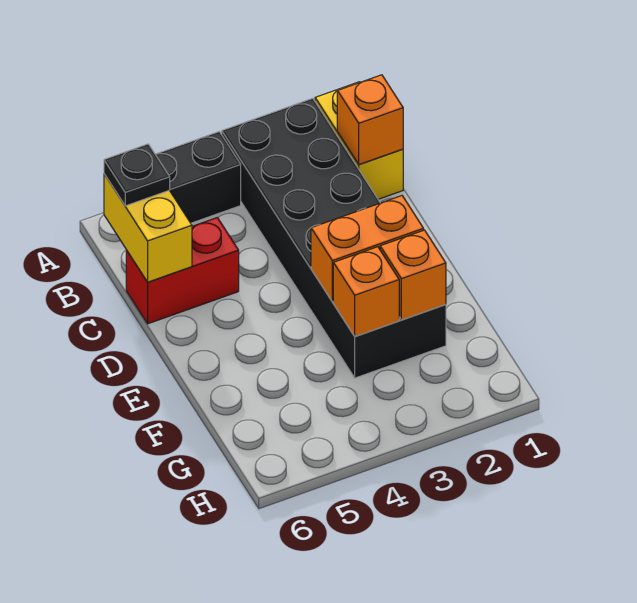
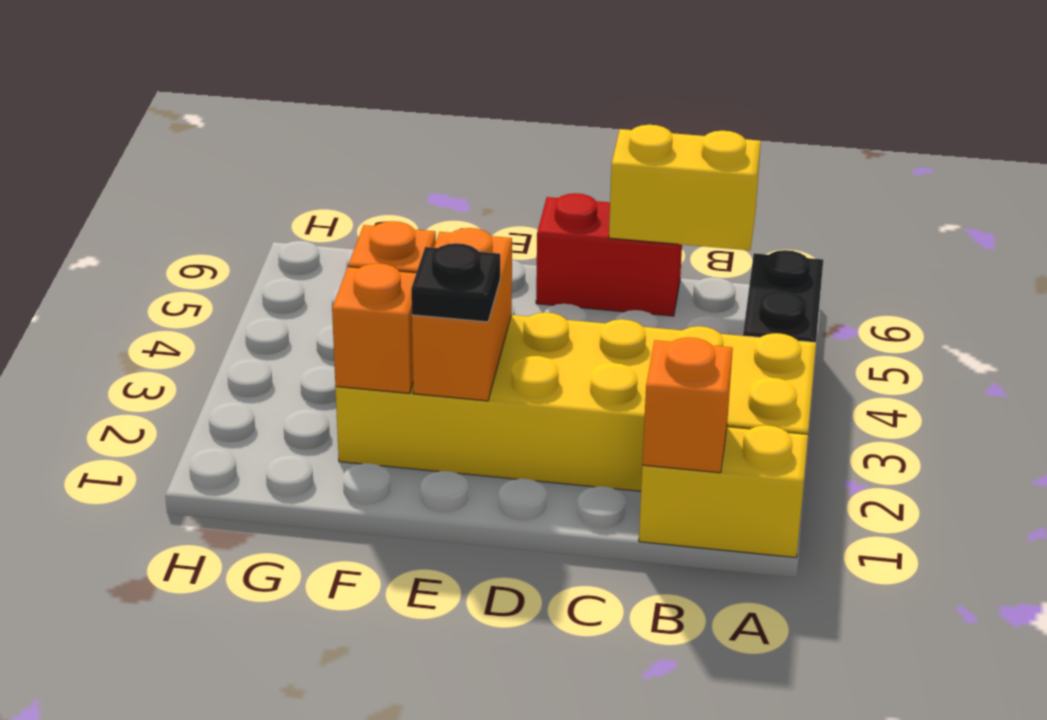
black brick A2:F3 level 1 -> yellow brick A2:F3 level 1
black plate B6 level 3 -> black plate E2 level 3
red brick C5:C6 level 1 -> red brick C6:D6 level 1

